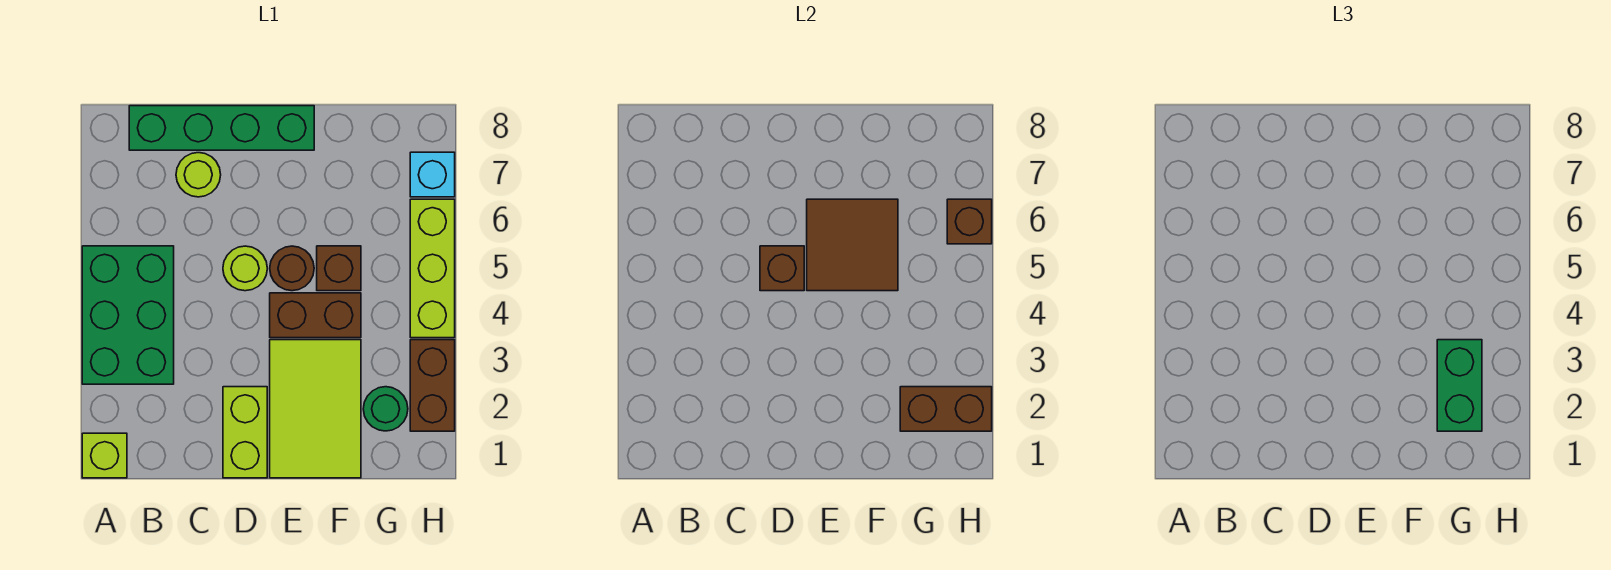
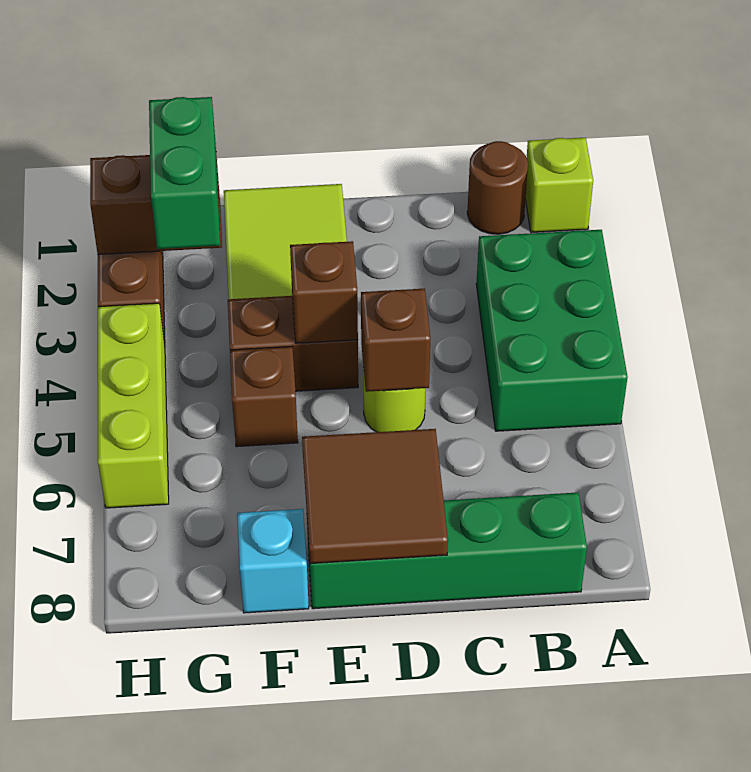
lime round brick C7 level 1 -> none
lime brick D1:D2 level 1 -> none
brown round brick E5 level 1 -> brown round brick B1 level 1
brown tile E5:F6 level 2 -> brown tile D7:E8 level 2
green round brick G2 level 1 -> none
brown brick H6 level 2 -> brown brick E4 level 2
cyan brick H7 level 1 -> cyan brick F8 level 1

